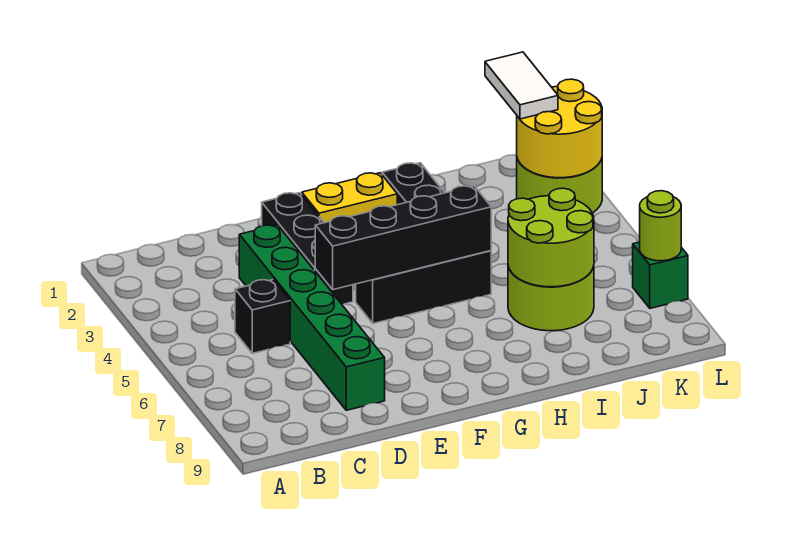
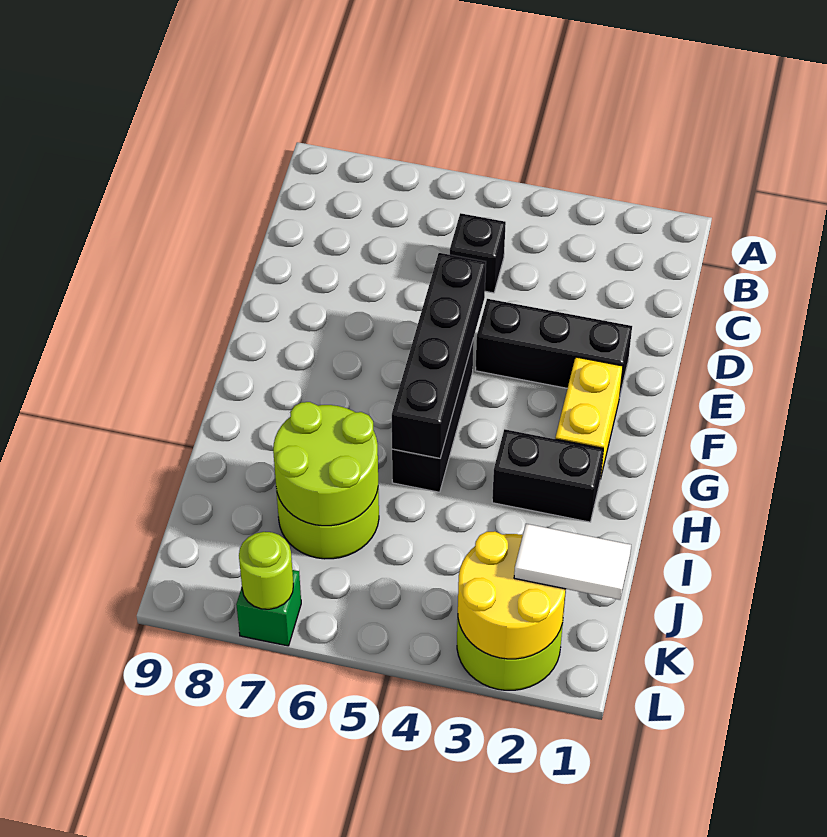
green brick D3:D8 level 1 -> none

